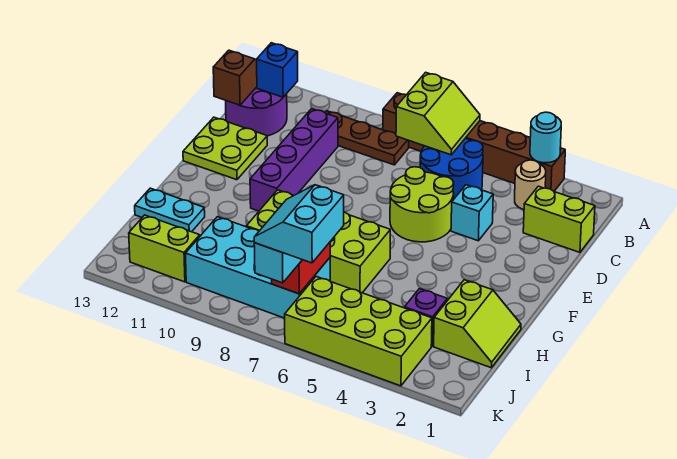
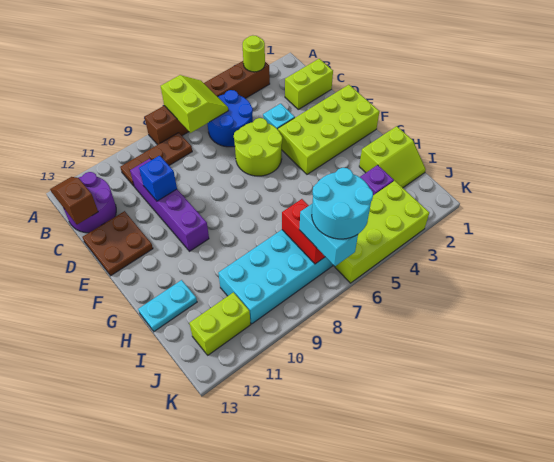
cyan round brick A3 level 2 -> lime round brick A3 level 2
tan round brick B3 level 1 -> none
blue brick B12 level 2 -> blue brick D10 level 2
lime plate D12:E13 level 1 -> brown plate D12:E13 level 1
lime brick G6:H9 level 1 -> lime brick E1:F4 level 1
lime slope H1:I2 level 1 top 2 -> lime slope H1:I2 level 1 top H
cyan slope J6:K7 level 4 top 6 -> cyan round brick J6:K7 level 4

